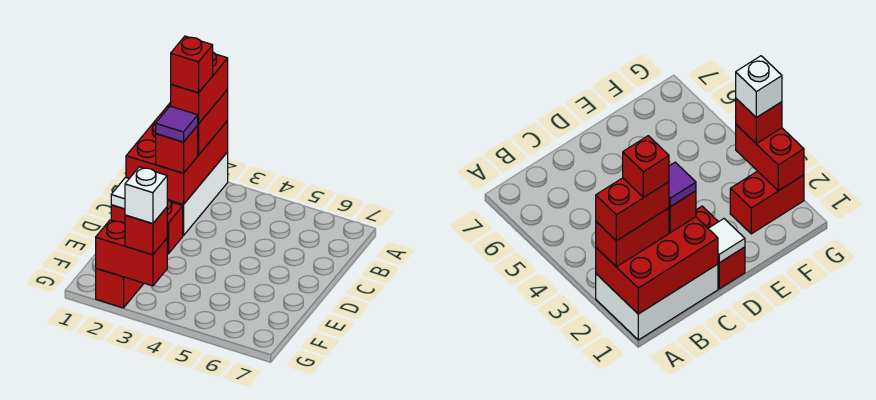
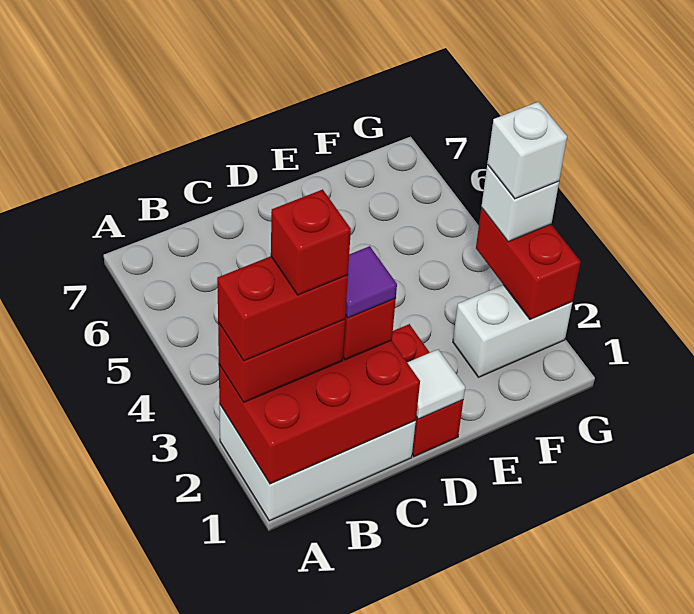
red brick F2:G2 level 1 -> white brick F2:G2 level 1
red brick G3 level 3 -> white brick G3 level 3

